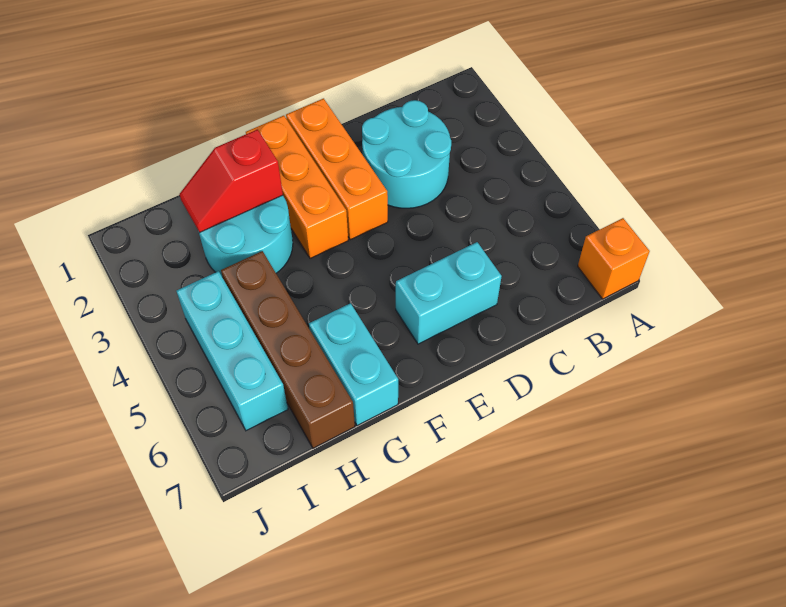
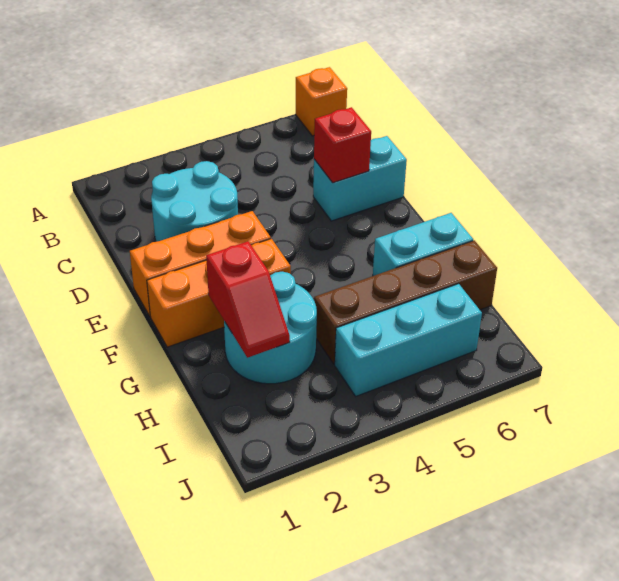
cyan brick D6:E6 level 1 -> cyan brick D6:D7 level 1
none -> red brick D6 level 2

